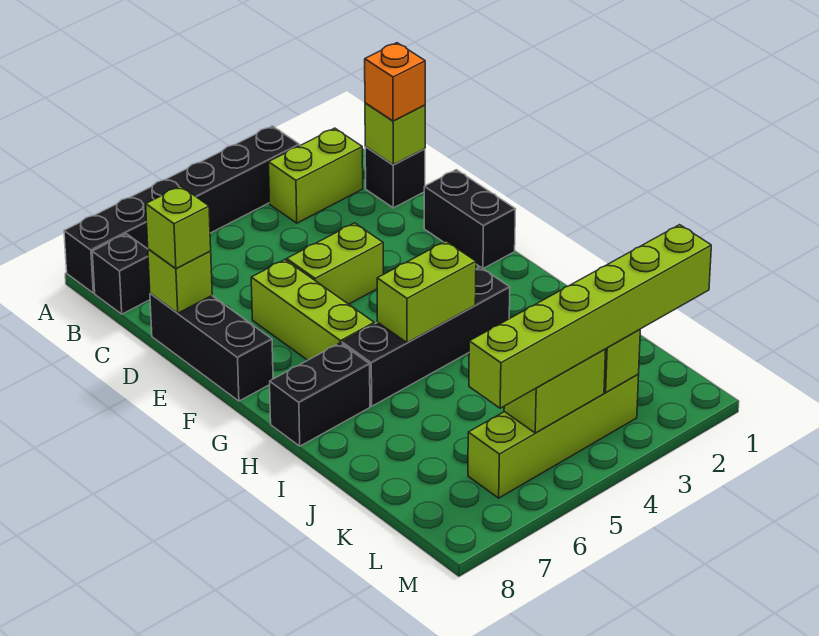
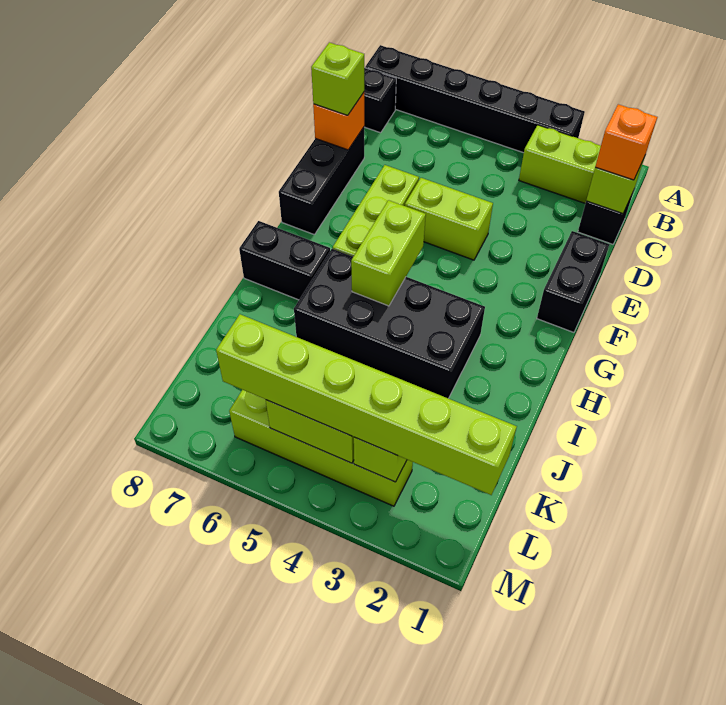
lime brick D8 level 2 -> orange brick D8 level 2
black brick H3:H6 level 1 -> black brick H3:I6 level 1
lime brick H4:H5 level 2 -> lime brick G5:H5 level 2

